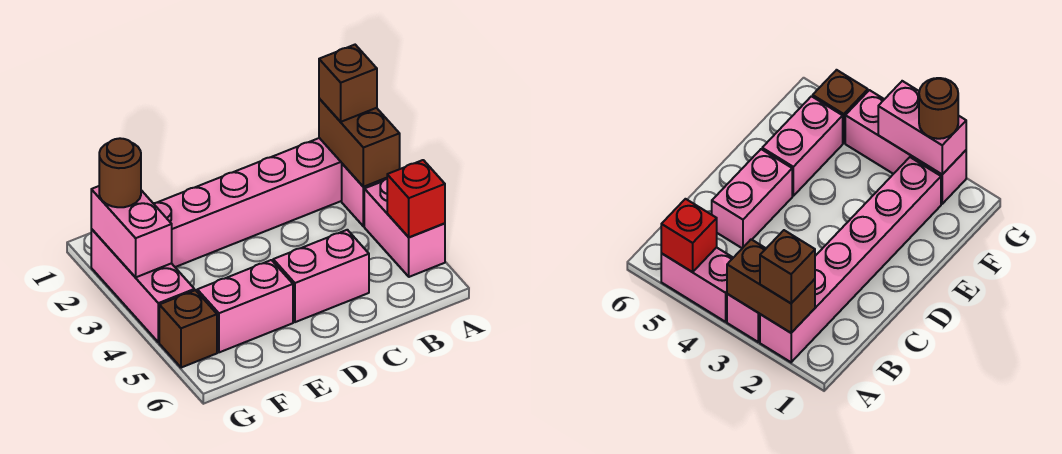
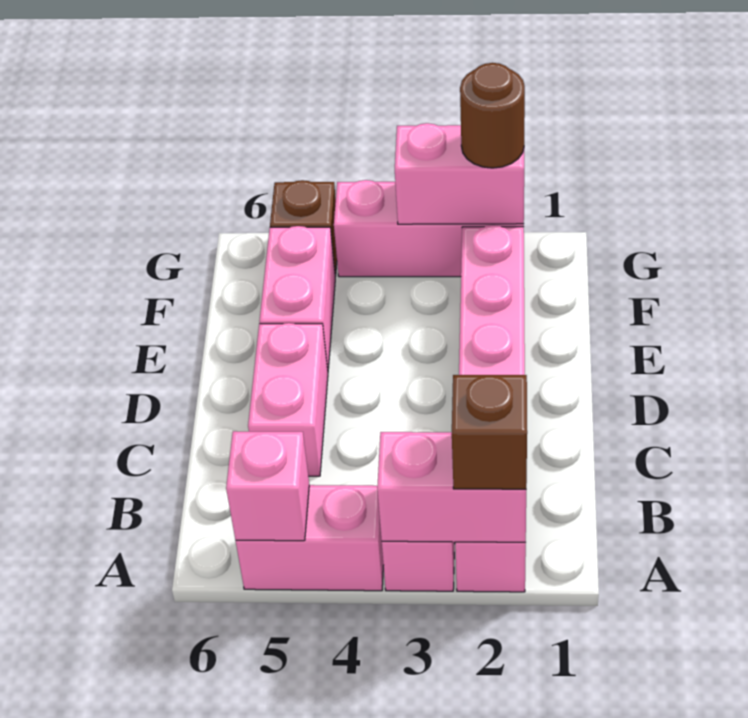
brown brick A2:A3 level 2 -> pink brick A2:A3 level 2
red brick A5 level 2 -> pink brick A5 level 2

